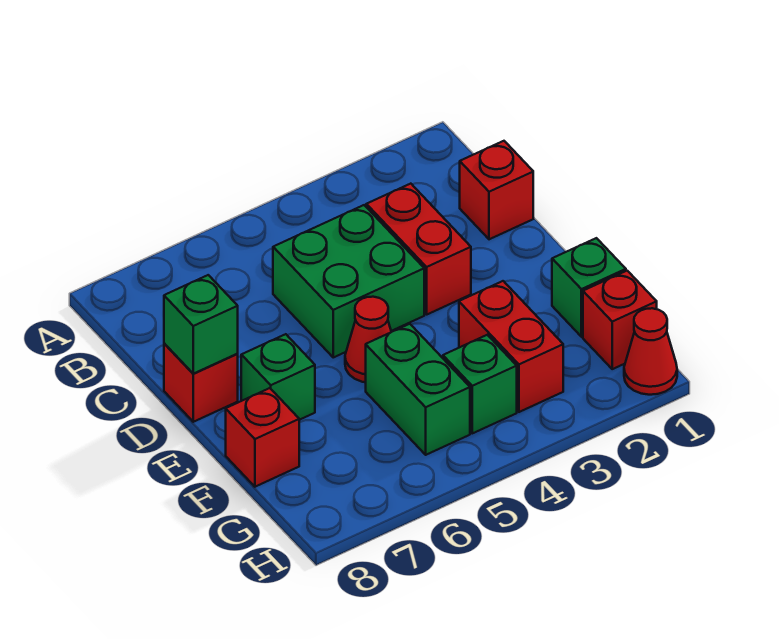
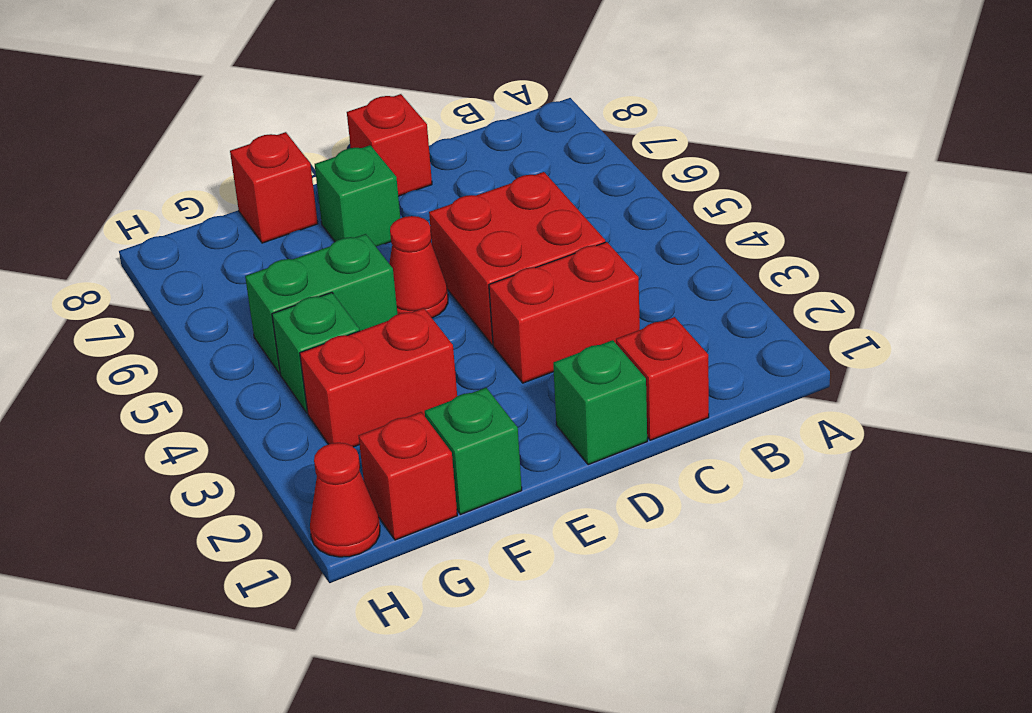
green brick C4:D5 level 1 -> red brick C4:D5 level 1
green brick D8 level 2 -> green brick D1 level 1

